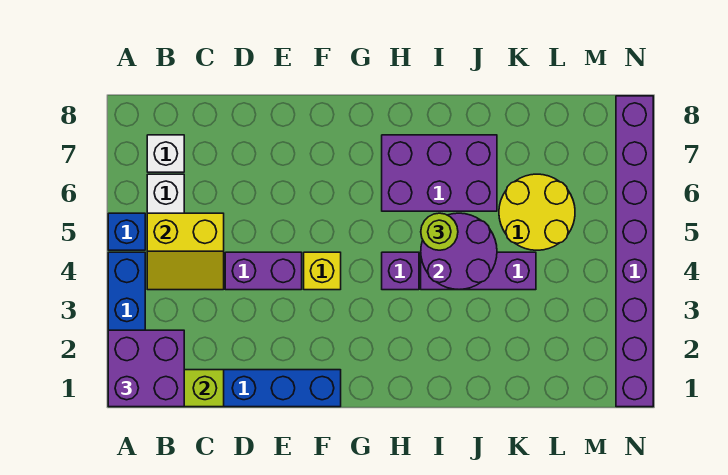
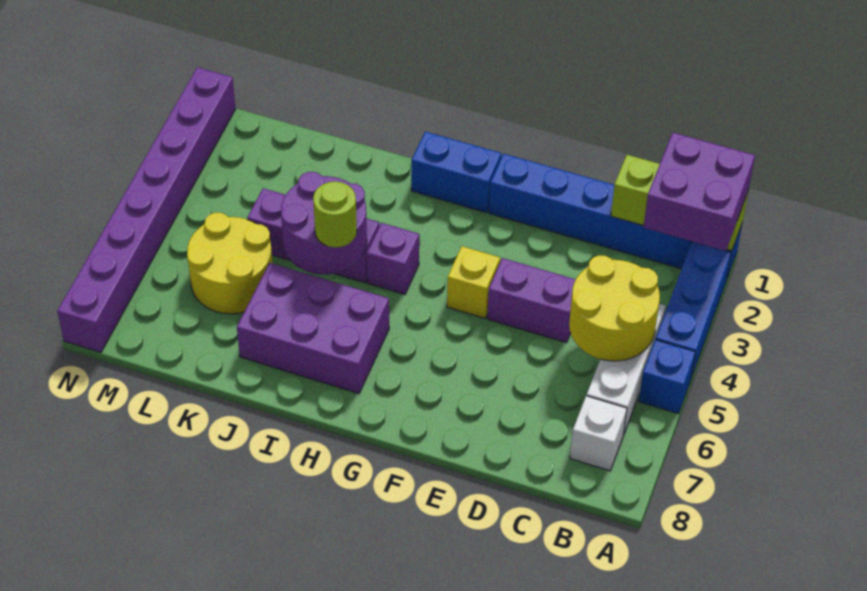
yellow slope B4:C5 level 2 top 5 -> yellow round brick B4:C5 level 2
none -> blue brick G1:H1 level 1

